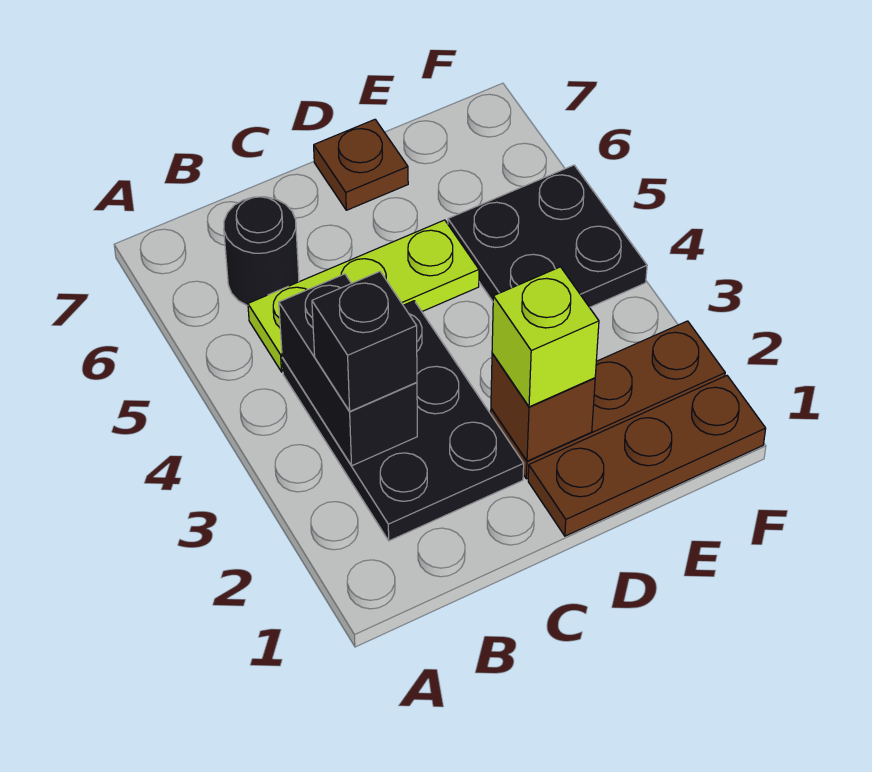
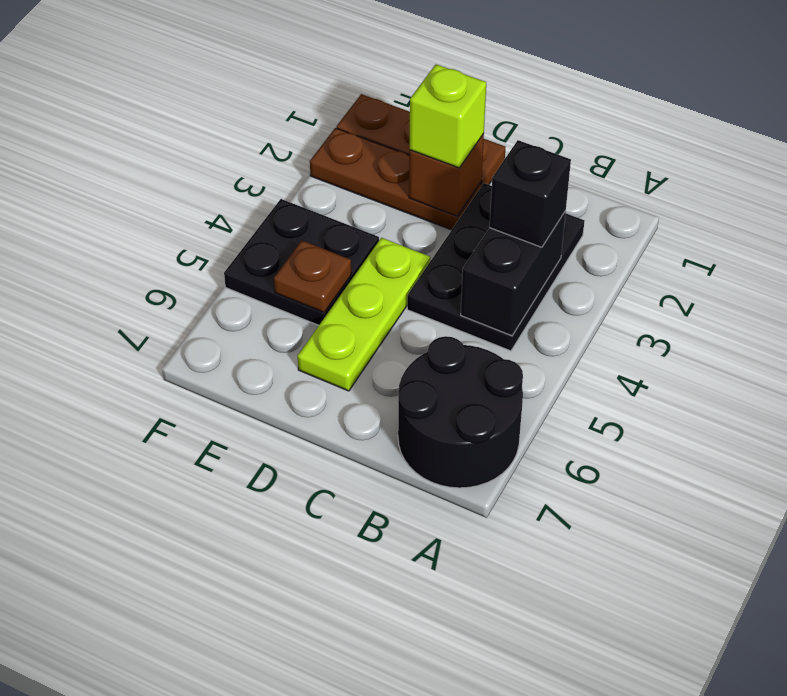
lime plate B5:D5 level 1 -> lime plate D4:D6 level 1
black round brick B6 level 1 -> black round brick A6:B7 level 1
brown plate D7 level 1 -> brown plate E5 level 2

